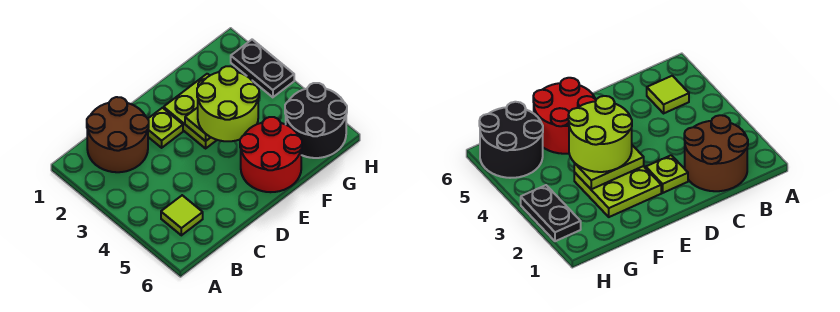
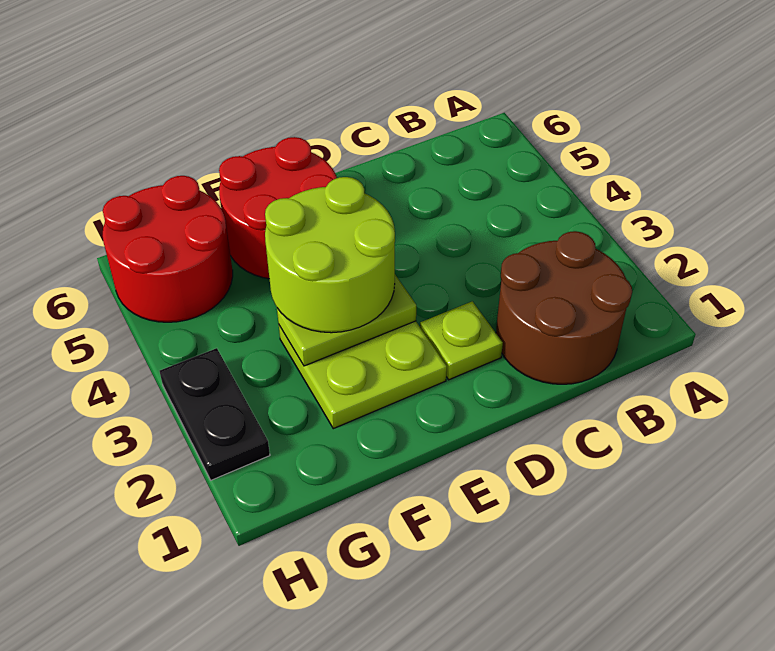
lime tile B5 level 1 -> none
black round brick G5:H6 level 1 -> red round brick G5:H6 level 1

